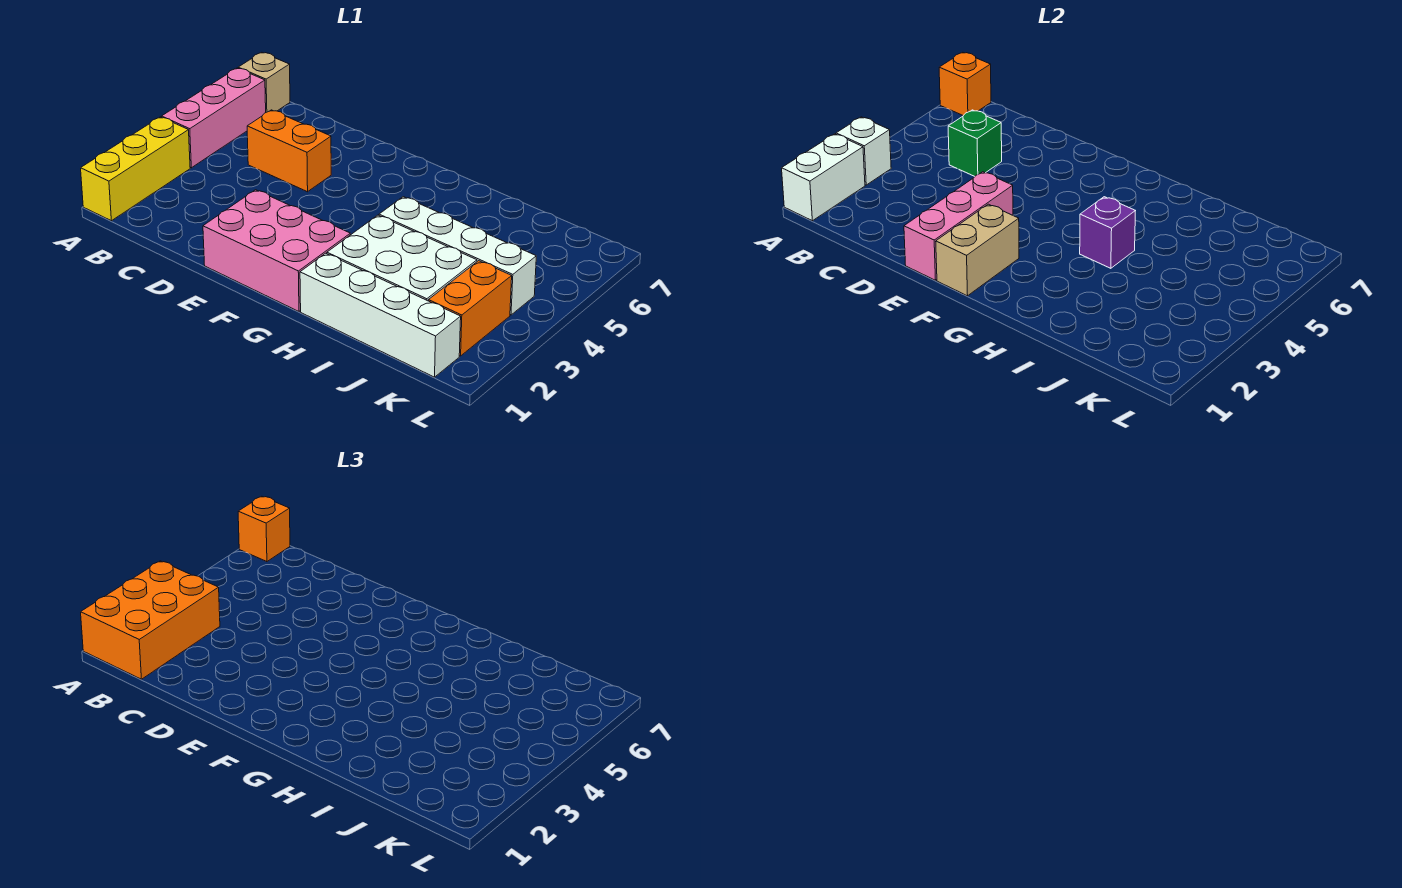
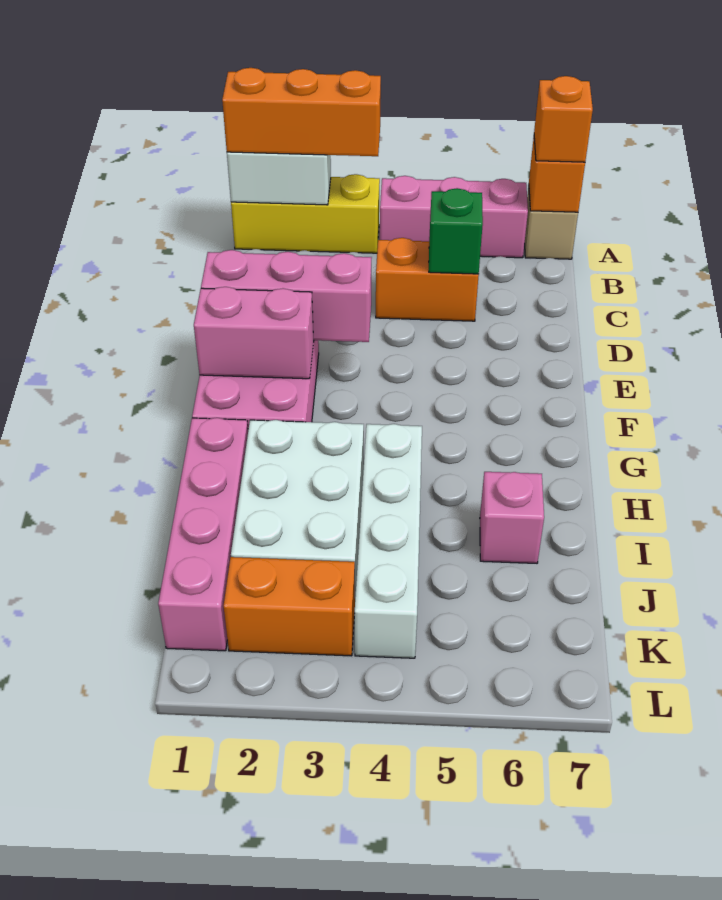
orange brick A1:B3 level 3 -> orange brick A1:A3 level 3
white brick A3 level 2 -> none
orange brick C5:D5 level 1 -> orange brick C4:C5 level 1
tan brick F1:F2 level 2 -> pink brick F1:F2 level 2
white brick H1:K1 level 1 -> pink brick H1:K1 level 1
purple brick H4 level 2 -> none
none -> pink brick I6 level 1

